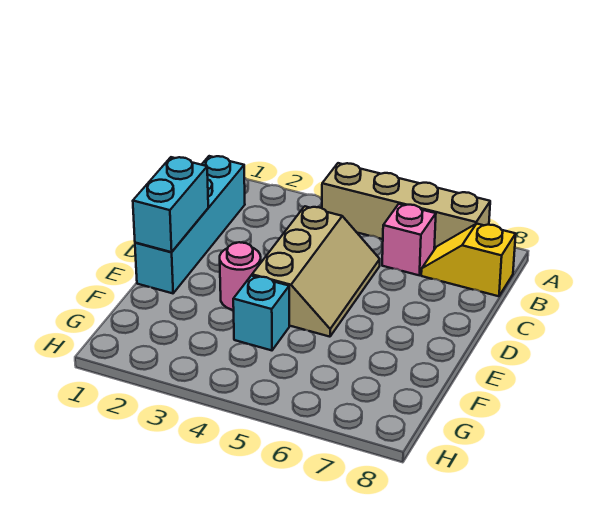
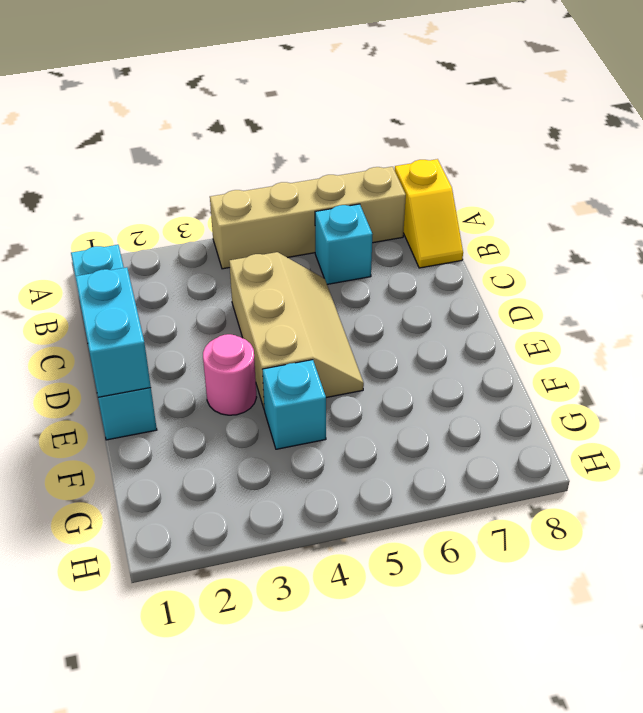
pink brick B6 level 1 -> cyan brick B6 level 1
yellow slope B7:B8 level 1 top 8 -> yellow slope A8:B8 level 1 top A

